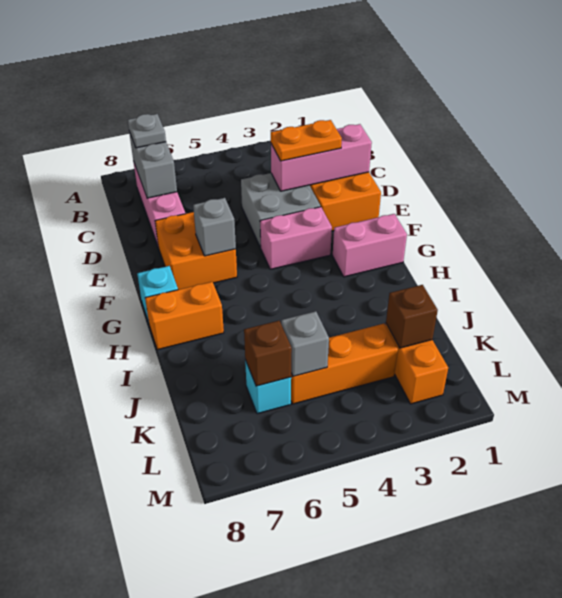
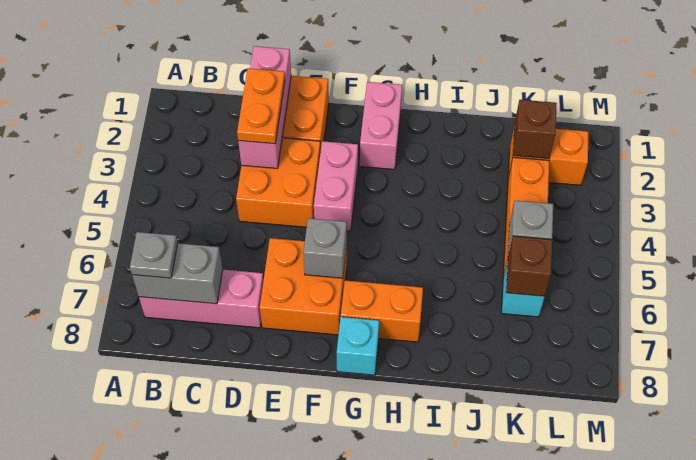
grey brick D3:E4 level 1 -> orange brick D3:E4 level 1
orange brick H7:H8 level 1 -> orange brick G7:H7 level 1

